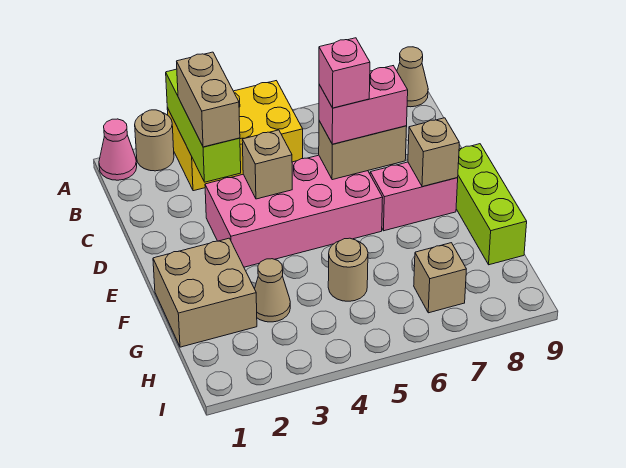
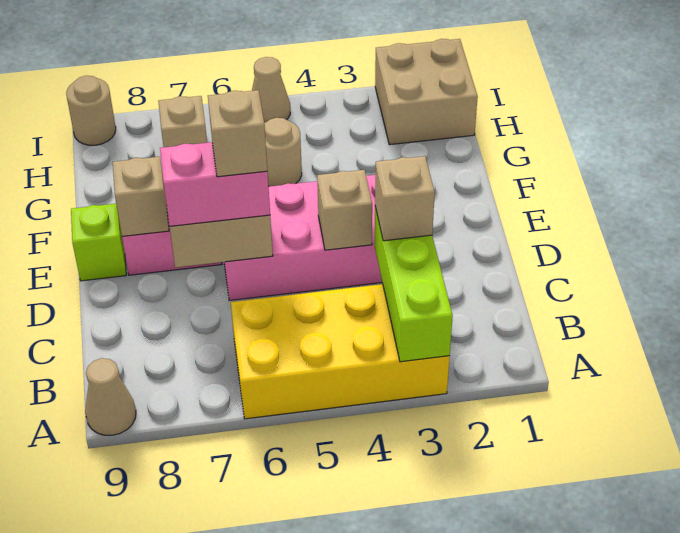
pink cone A1 level 1 -> none
tan round brick A2 level 1 -> tan round brick I9 level 1
yellow brick A3:B5 level 1 -> yellow brick A3:B6 level 1
tan brick B3:C3 level 3 -> tan brick C3 level 3
pink brick D6 level 4 -> tan brick D6 level 4
lime brick E9:G9 level 1 -> lime brick E9 level 1
tan brick F1:G2 level 1 -> tan brick H1:I2 level 1
tan cone G3 level 1 -> tan cone I5 level 1

